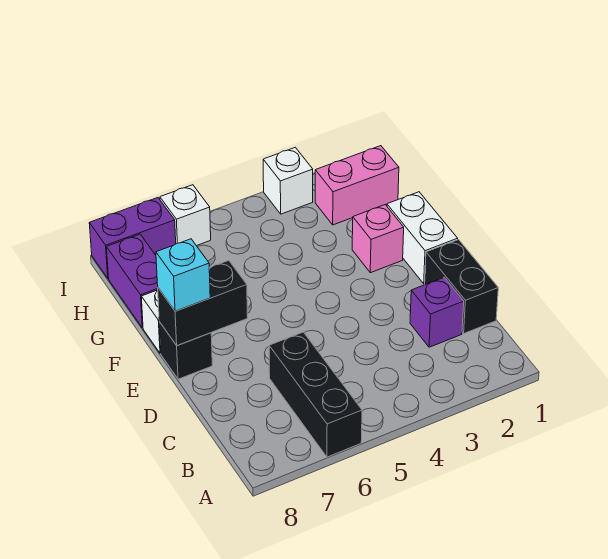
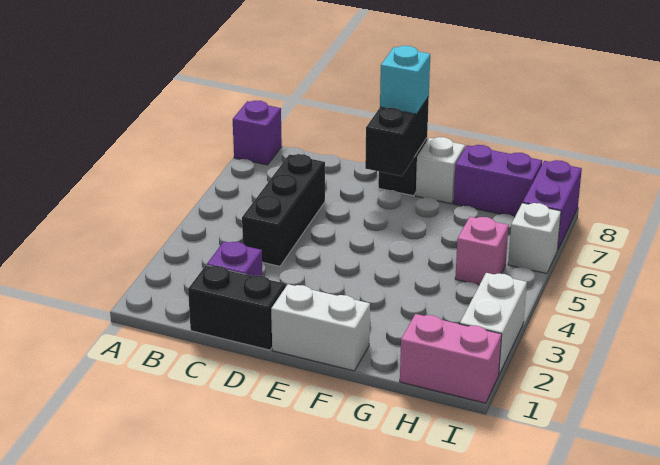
black brick A6:C6 level 1 -> black brick C4:C6 level 1
none -> purple brick A8 level 1
pink brick F2 level 1 -> pink brick H5 level 1
pink brick H1:H2 level 1 -> pink brick H1:I1 level 1
white brick I3 level 1 -> white brick I2:I3 level 1

